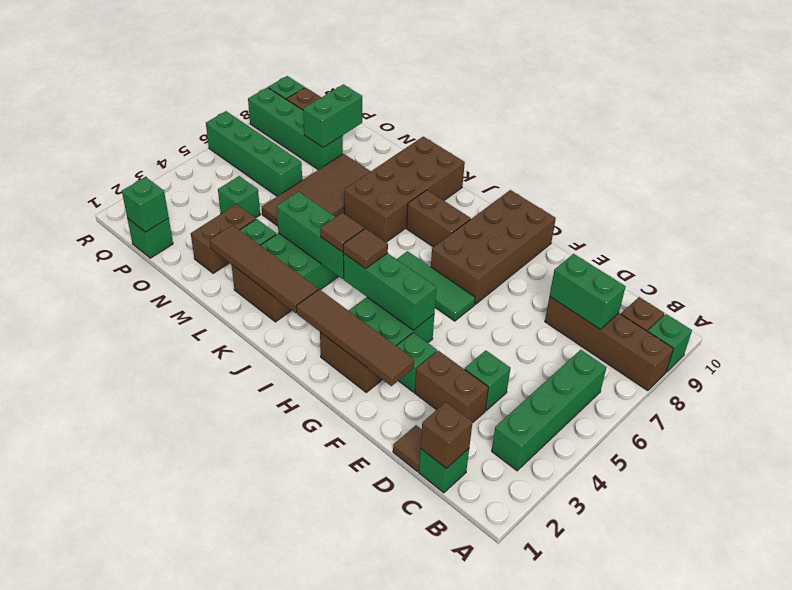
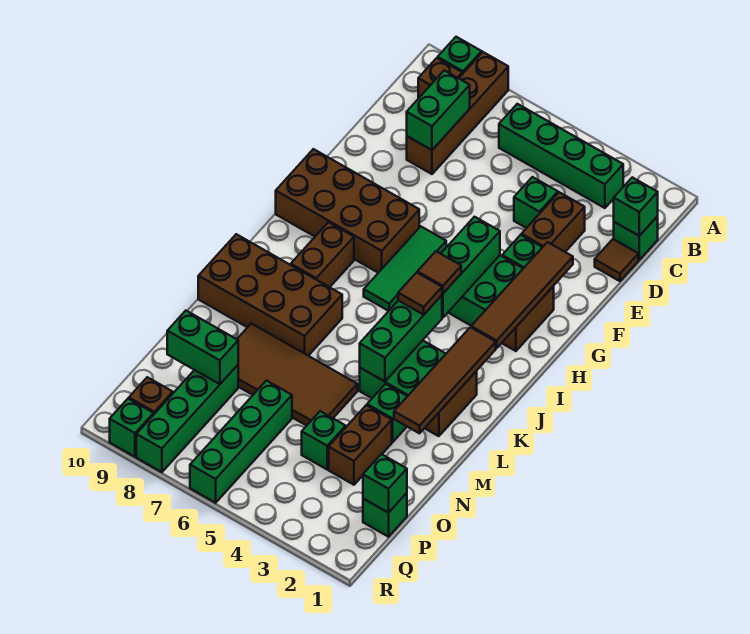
brown brick C1 level 2 -> green brick C1 level 2
brown brick N2:N3 level 1 -> brown brick N3:O3 level 1

